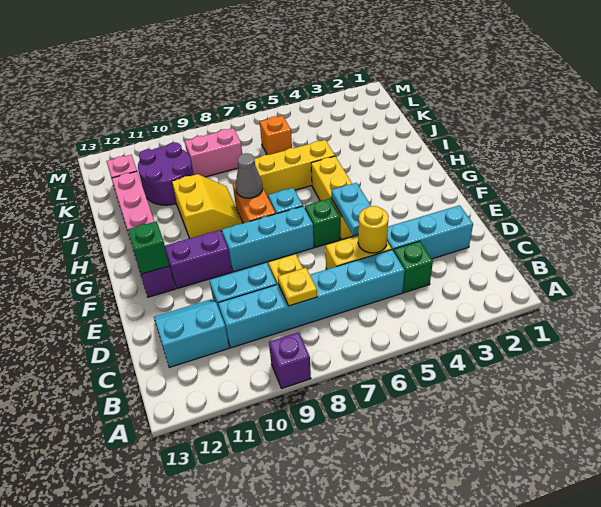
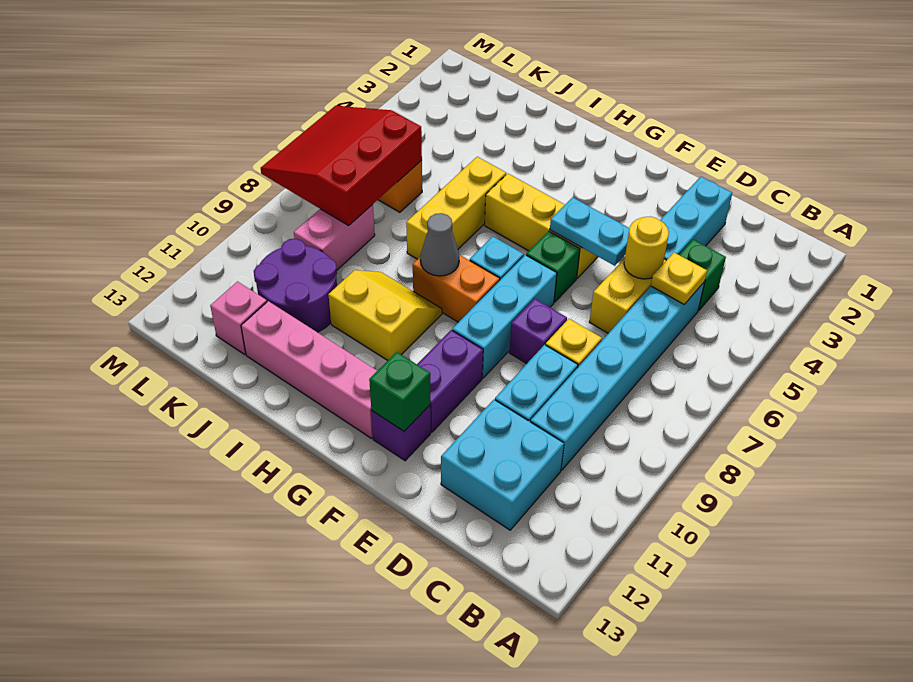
purple brick A9 level 1 -> purple brick E8 level 1
yellow plate C8 level 2 -> yellow plate C5 level 2
cyan slope C11:D12 level 1 top C -> cyan brick C11:D12 level 1
none -> red slope K6:M8 level 2 top K

